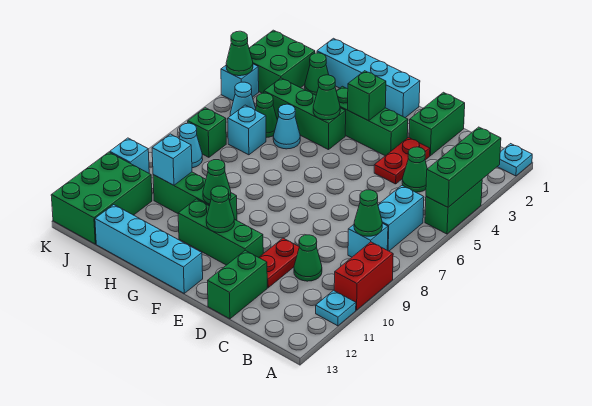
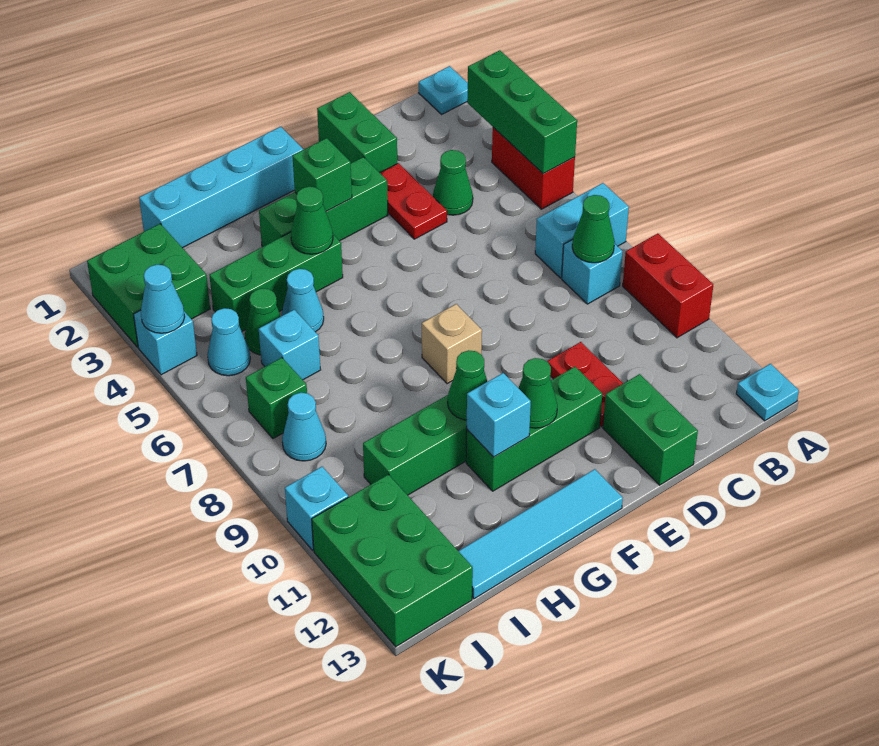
green brick A4:A5 level 1 -> red brick A4:A5 level 1
cyan plate A11 level 1 -> cyan plate A13 level 1
cyan brick B6:B7 level 1 -> cyan brick A7:B7 level 1
green cone C10 level 1 -> none
none -> tan brick F8 level 1
cyan brick F13:I13 level 1 -> cyan tile F13:I13 level 1
green cone I2 level 1 -> none
cyan brick I10 level 2 -> cyan brick G11 level 2
green cone K4 level 2 -> cyan cone K4 level 2

